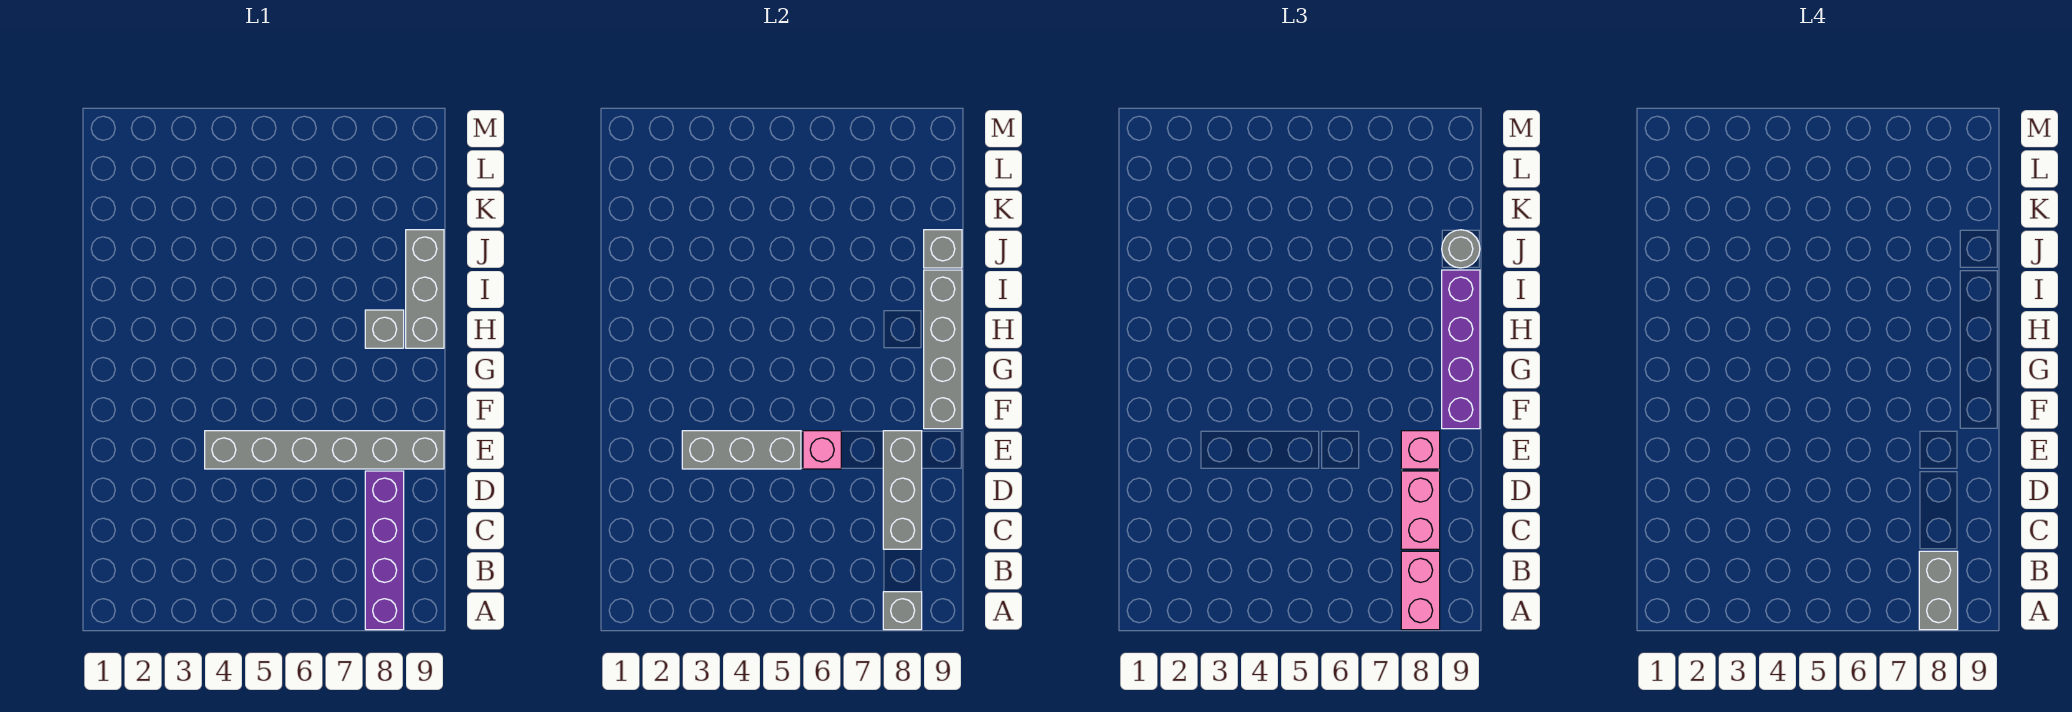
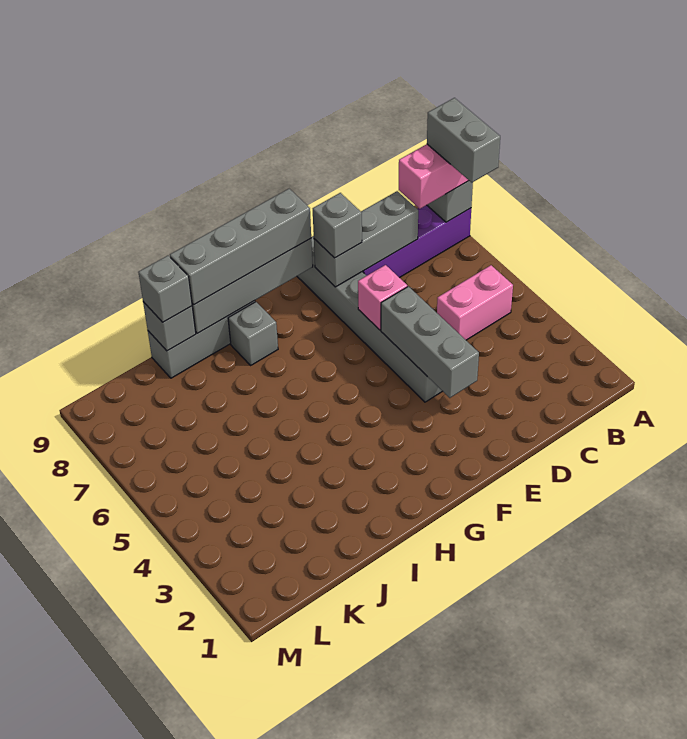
grey brick A8:B8 level 4 -> grey brick A7:A8 level 4
pink brick C8:D8 level 3 -> pink brick B5:C5 level 1
pink brick E8 level 3 -> grey brick E8 level 3
purple brick F9:I9 level 3 -> grey brick F9:I9 level 3
grey round brick J9 level 3 -> grey brick J9 level 3

